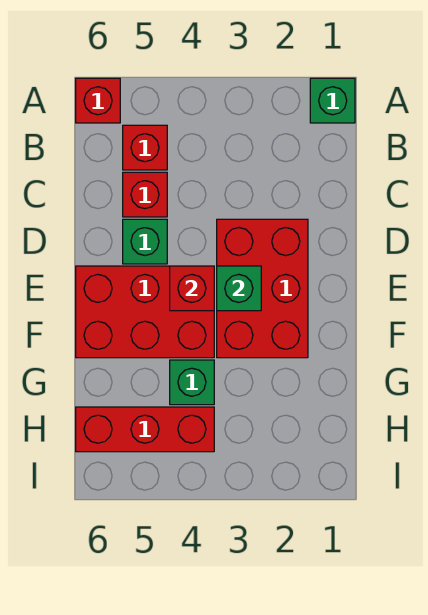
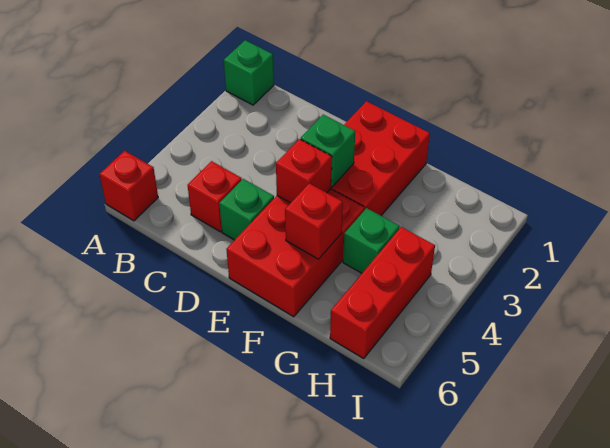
red brick B5 level 1 -> red brick F5 level 2
red brick D2:F3 level 1 -> red brick E1:F3 level 1

